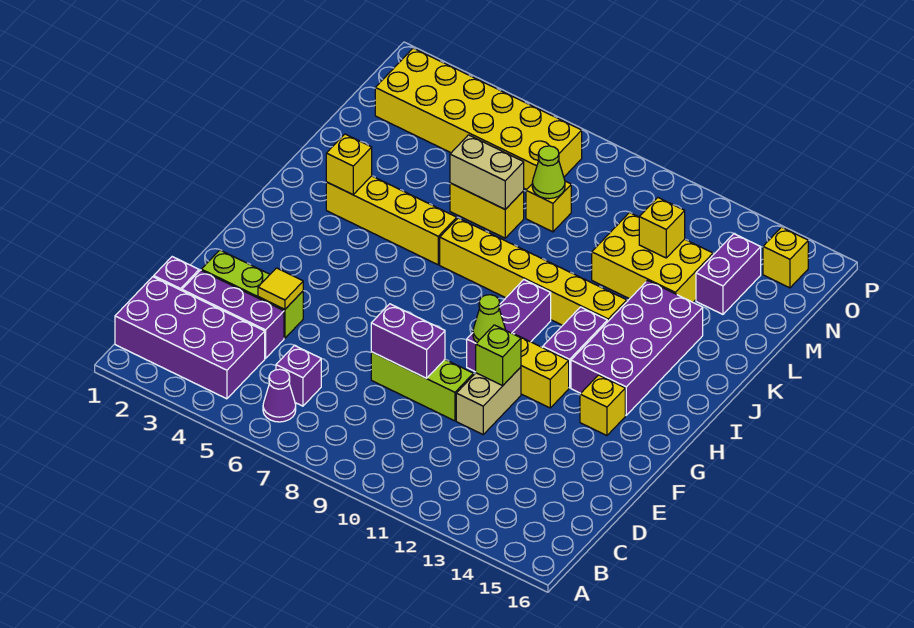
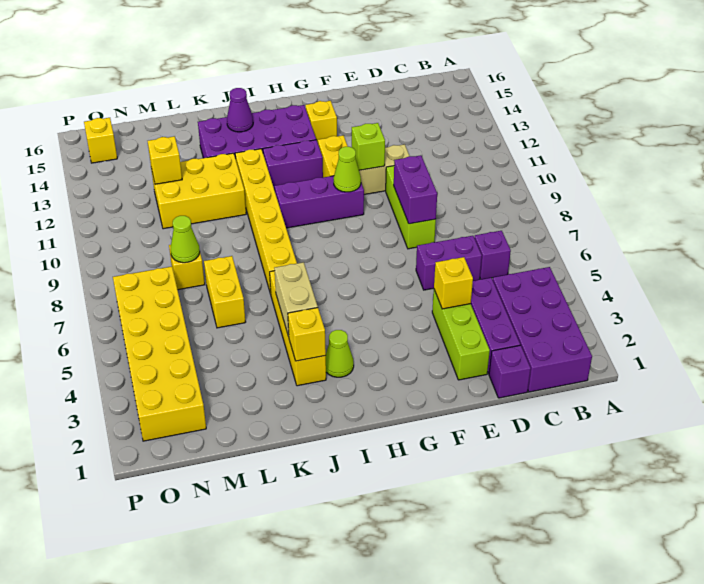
purple cone B6 level 1 -> purple cone J14 level 2
yellow tile E4 level 2 -> yellow brick E4 level 2
none -> lime cone I3 level 1
tan brick L6:L7 level 2 -> tan brick J4:J5 level 2
yellow brick L11:M13 level 1 -> yellow brick K11:M12 level 1
purple brick M14:N14 level 1 -> purple brick D6:E6 level 1

